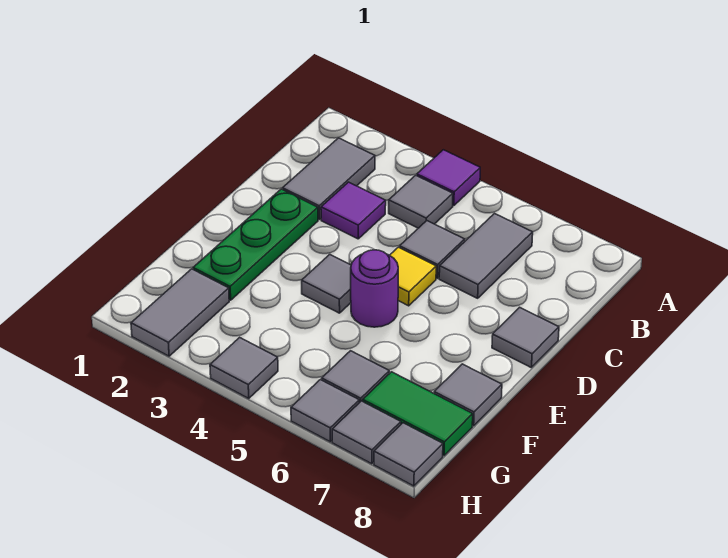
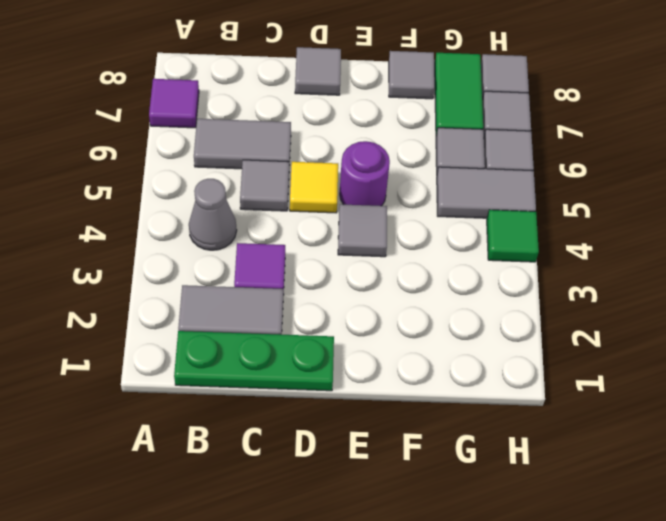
purple tile A4 level 1 -> purple tile A7 level 1
grey tile B4 level 1 -> grey cone B4 level 1
green plate D2:F2 level 1 -> green plate B1:D1 level 1
grey tile G2:H2 level 1 -> grey tile G5:H5 level 1
grey tile H4 level 1 -> green tile H4 level 1

